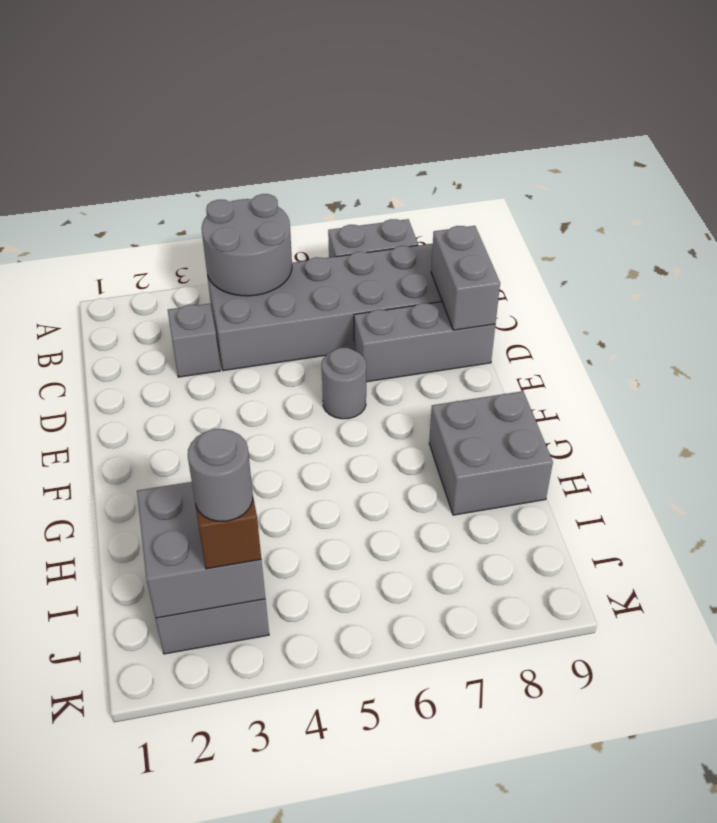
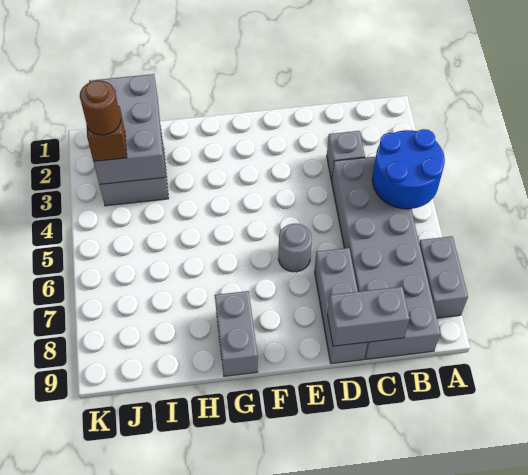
grey round brick A4:B5 level 2 -> blue round brick A4:B5 level 2
grey brick G8:H9 level 1 -> grey brick G8:G9 level 1
grey brick I2:J3 level 2 -> grey brick I1:J3 level 2
grey round brick J3 level 4 -> brown round brick J3 level 4

